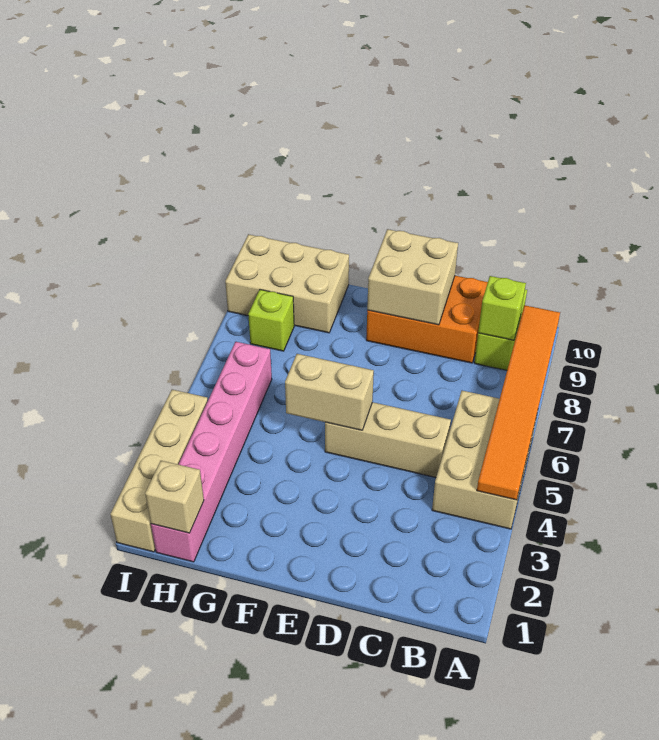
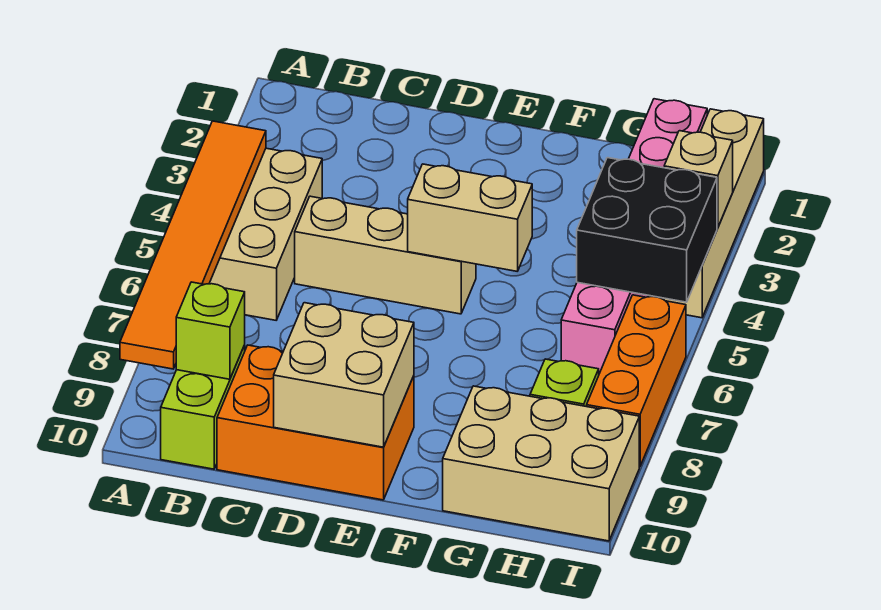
tan brick H1 level 2 -> tan brick I3 level 2
none -> black brick H4:I5 level 2
none -> orange brick I6:I8 level 1

